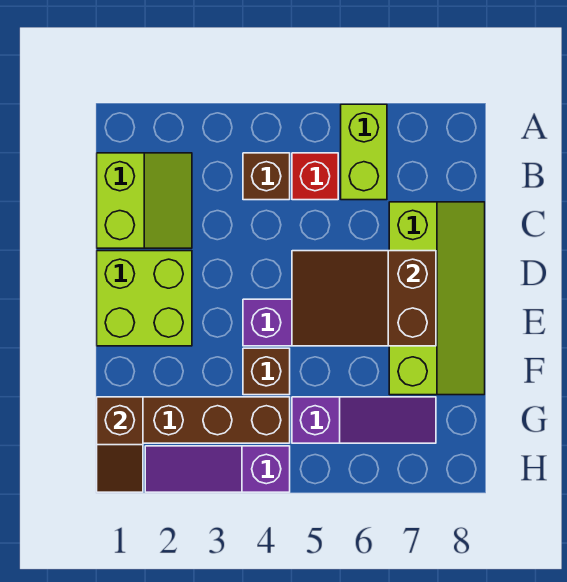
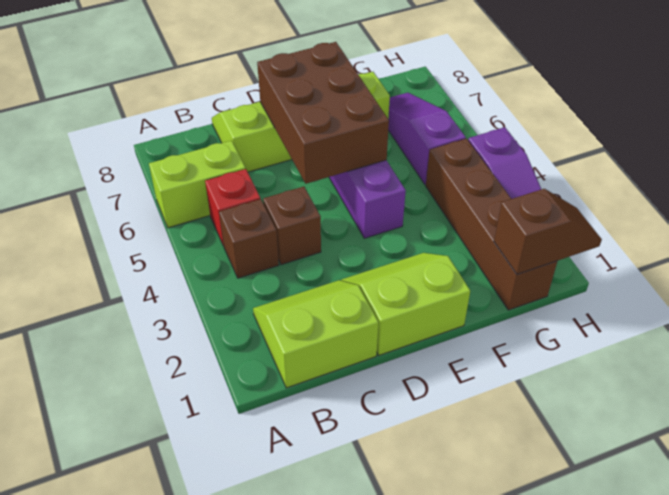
lime brick D1:E2 level 1 -> lime slope D1:E2 level 1 top 1
brown slope D5:E7 level 2 top 7 -> brown brick D5:E7 level 2
brown brick F4 level 1 -> brown brick C4 level 1

